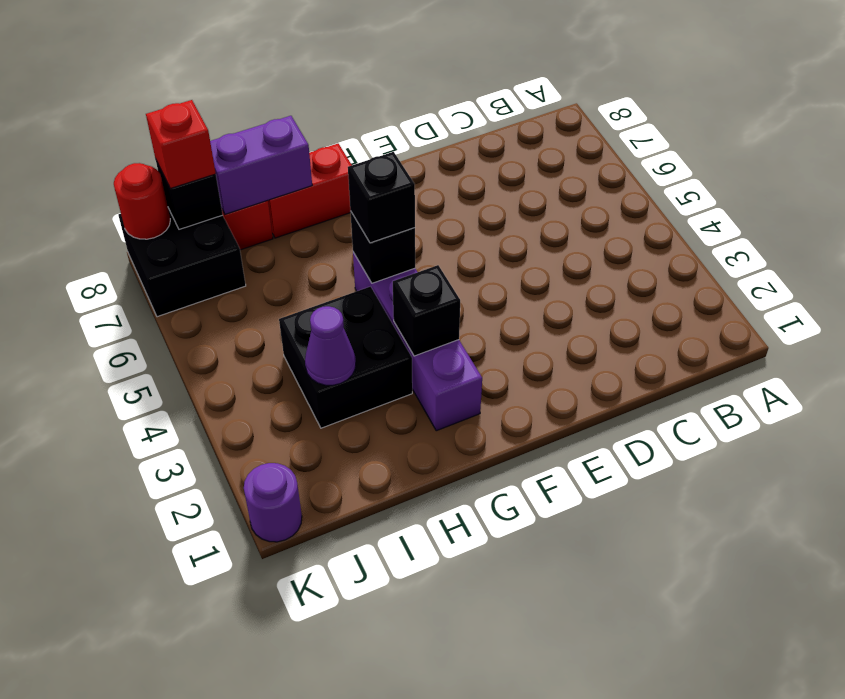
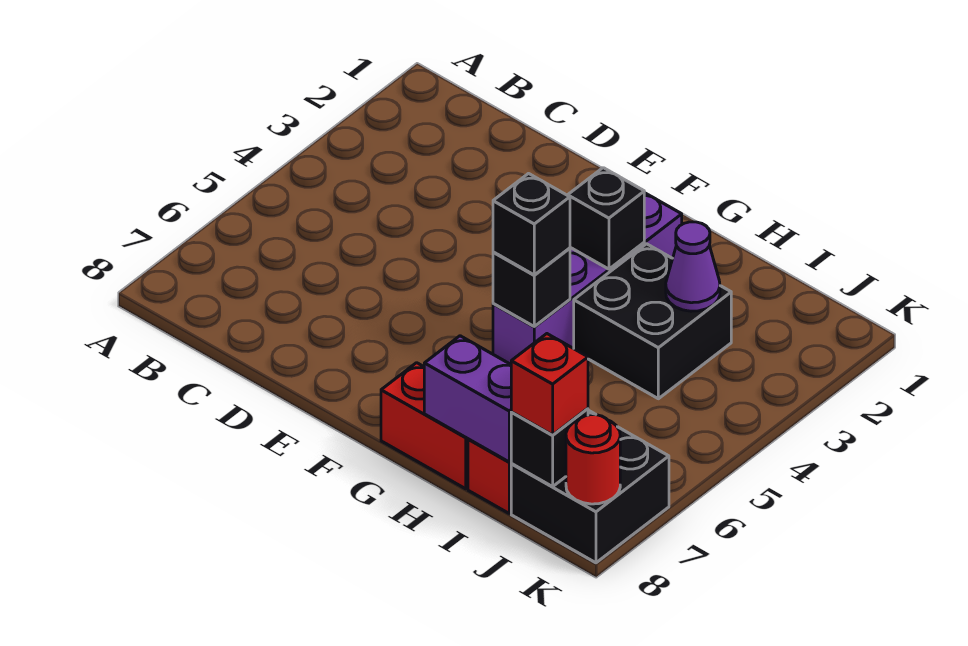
purple round brick K1 level 1 -> none

